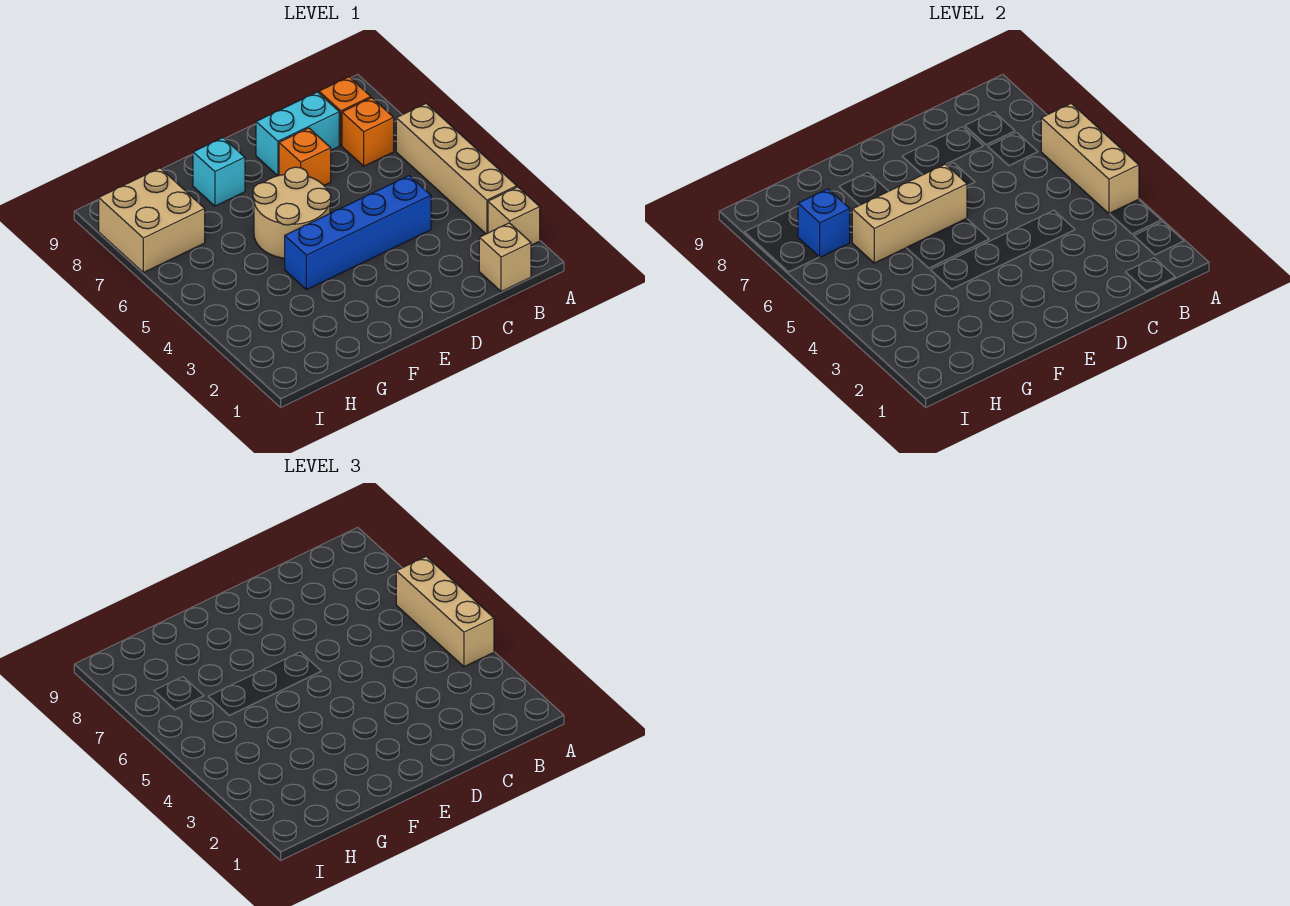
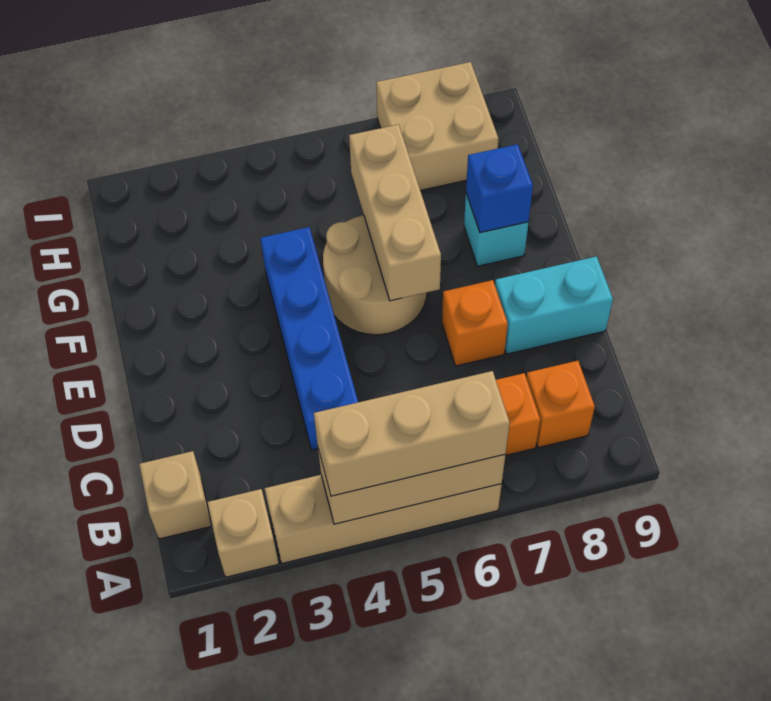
cyan brick C8:D8 level 1 -> cyan brick D8:D9 level 1
blue brick H7 level 2 -> blue brick F8 level 2

